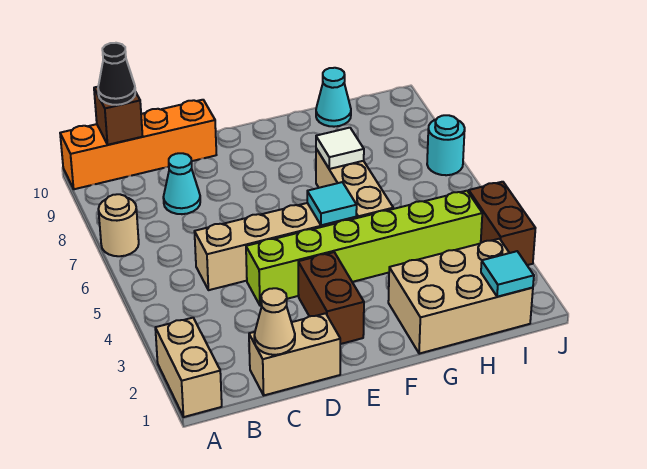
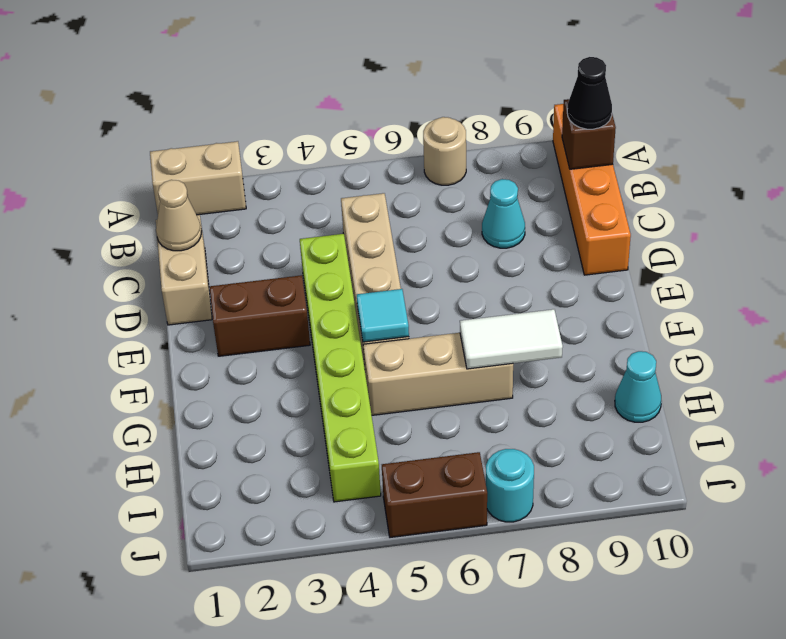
tan brick G1:I2 level 1 -> none
white tile G7 level 2 -> white tile G7:G8 level 2
cyan tile I1 level 2 -> none
brown brick J3:J4 level 1 -> brown brick J5:J6 level 1

